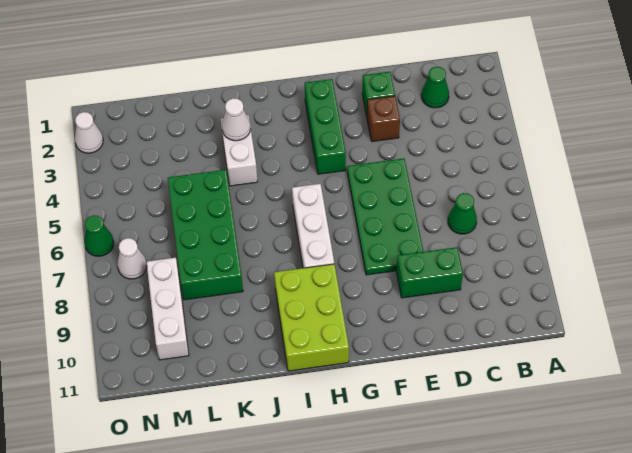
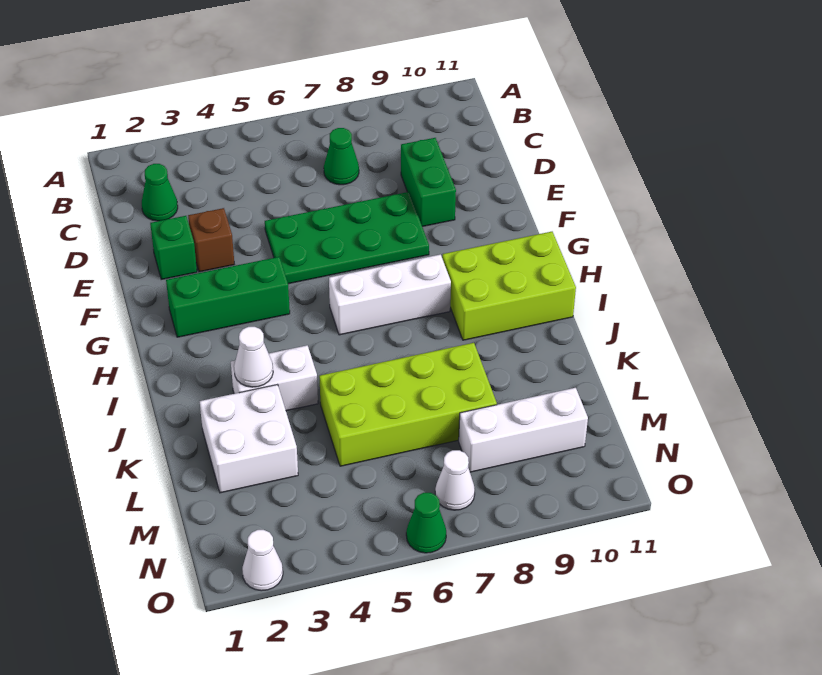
none -> white brick K2:L3 level 1
green brick K5:L8 level 1 -> lime brick K5:L8 level 1

